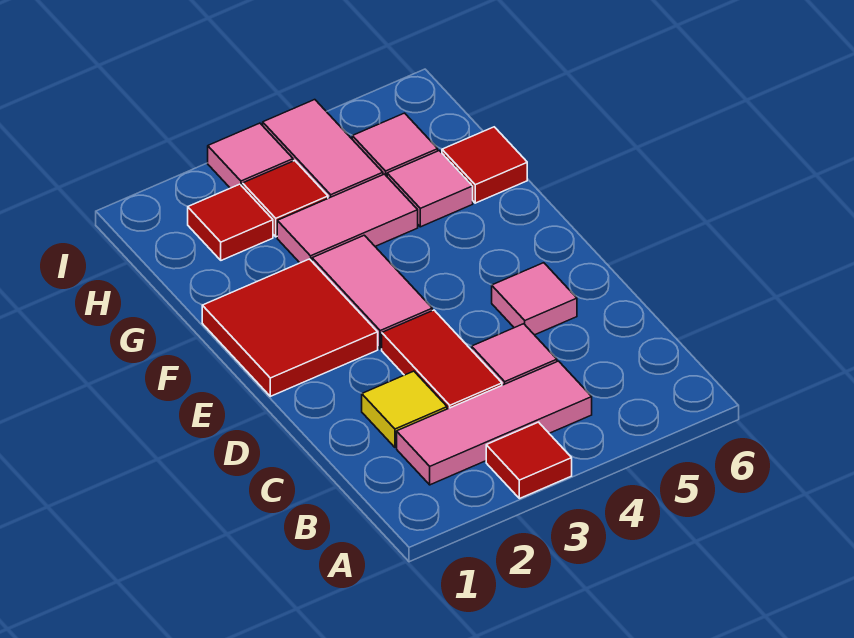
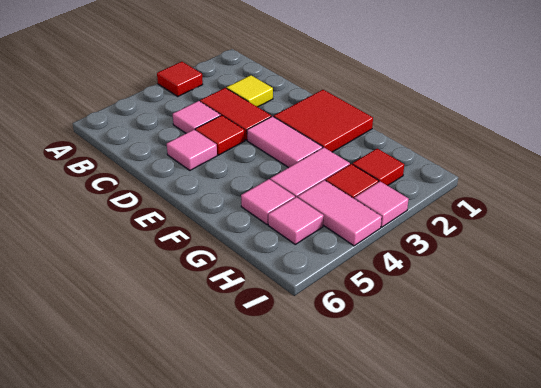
pink tile B2:B4 level 1 -> none
red tile G6 level 1 -> red tile D4 level 1

